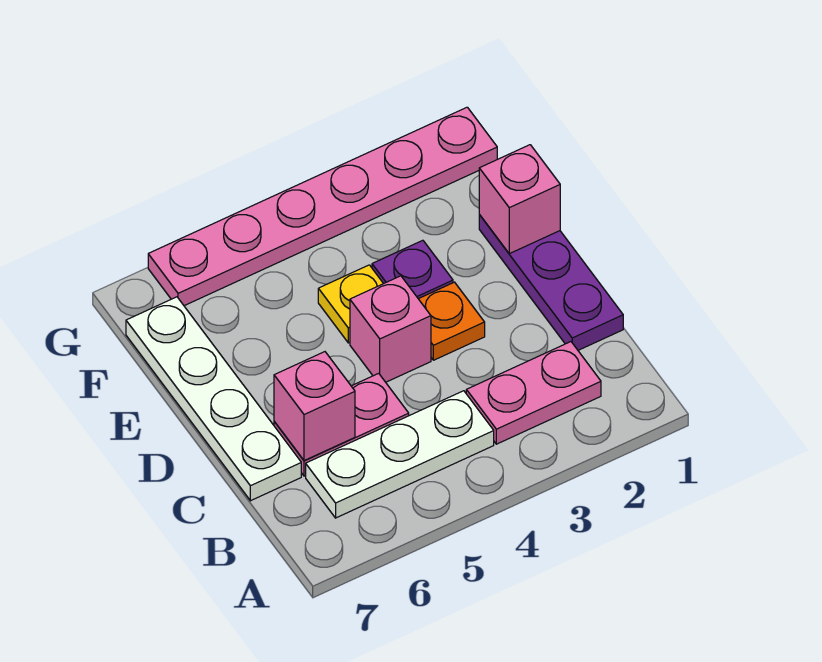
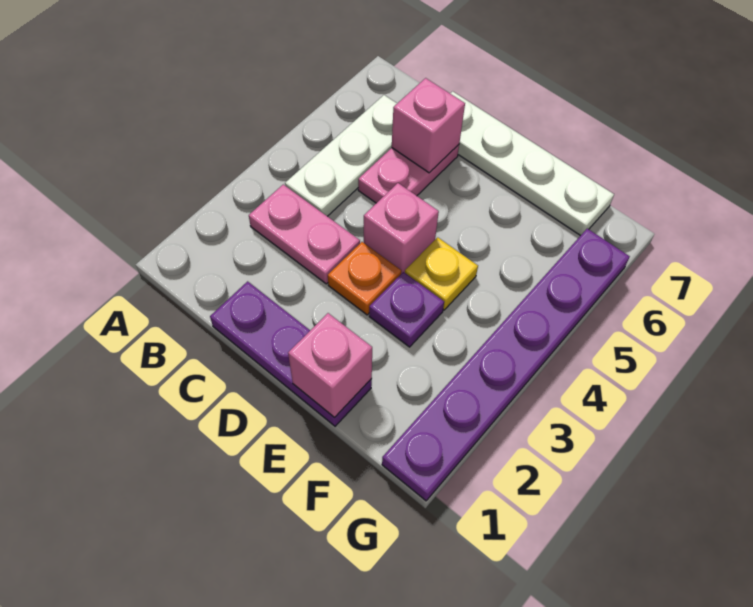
pink plate B2:B3 level 1 -> pink plate B3:C3 level 1
pink plate G1:G6 level 1 -> purple plate G1:G6 level 1

